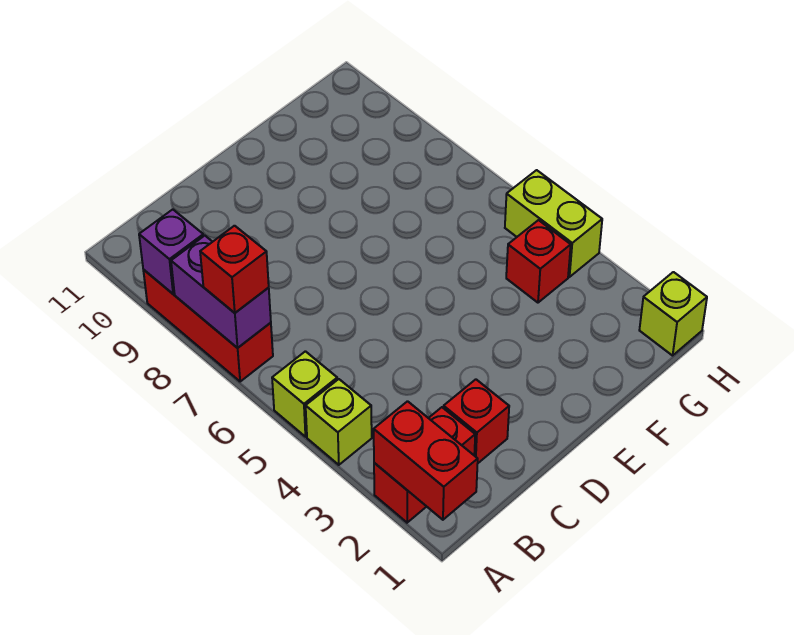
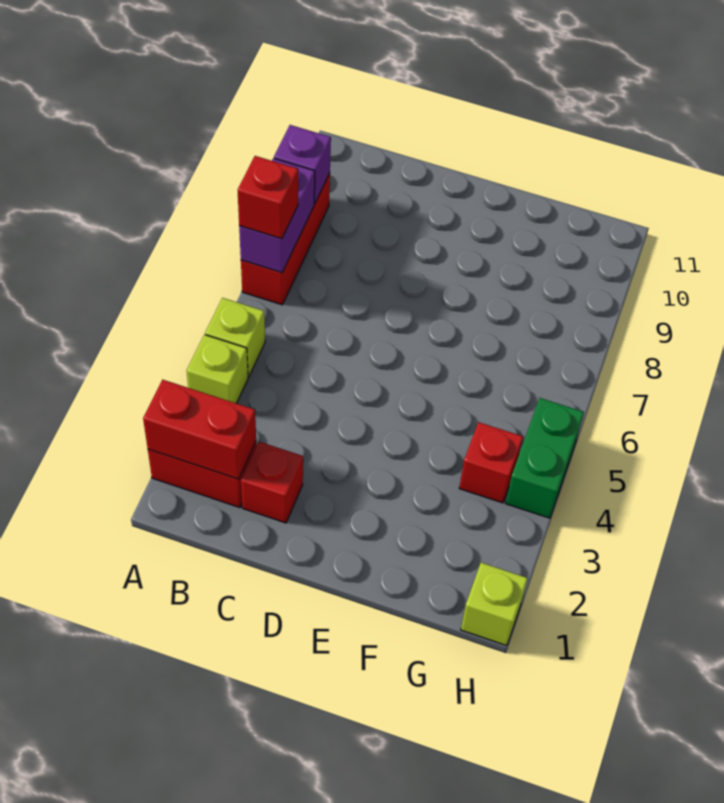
red brick A1:A2 level 2 -> red brick A2:B2 level 2
lime brick H4:H5 level 1 -> green brick H4:H5 level 1

